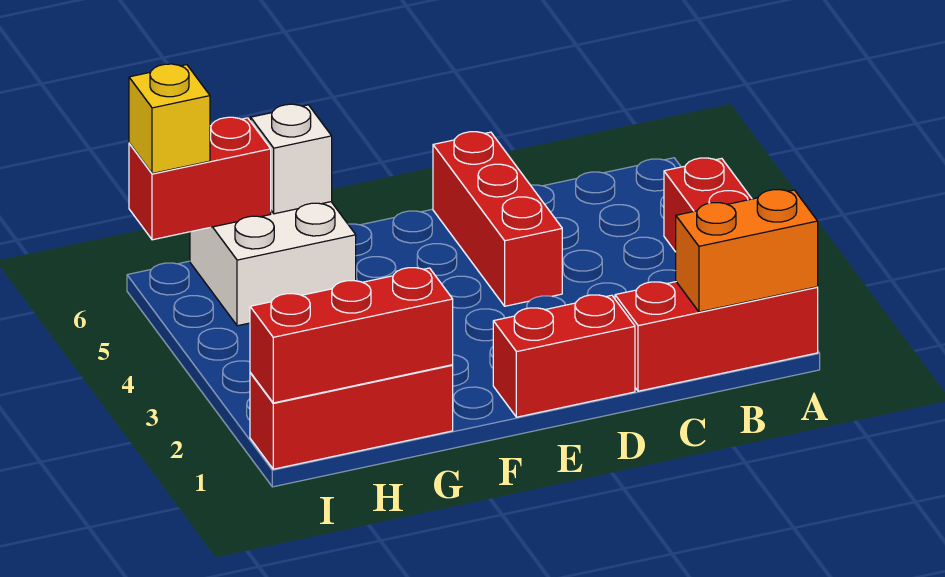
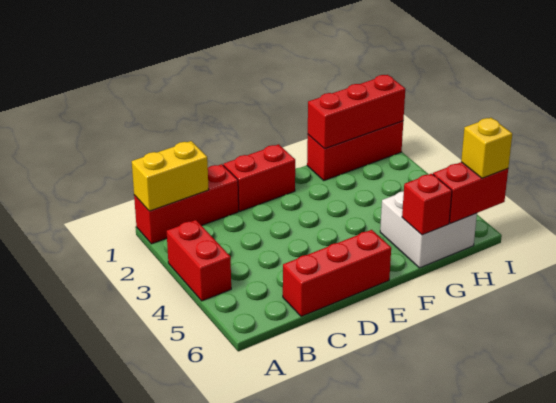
orange brick A1:B1 level 2 -> yellow brick A1:B1 level 2
red brick D4:D6 level 1 -> red brick C6:E6 level 1
white brick G6 level 2 -> red brick G6 level 2

